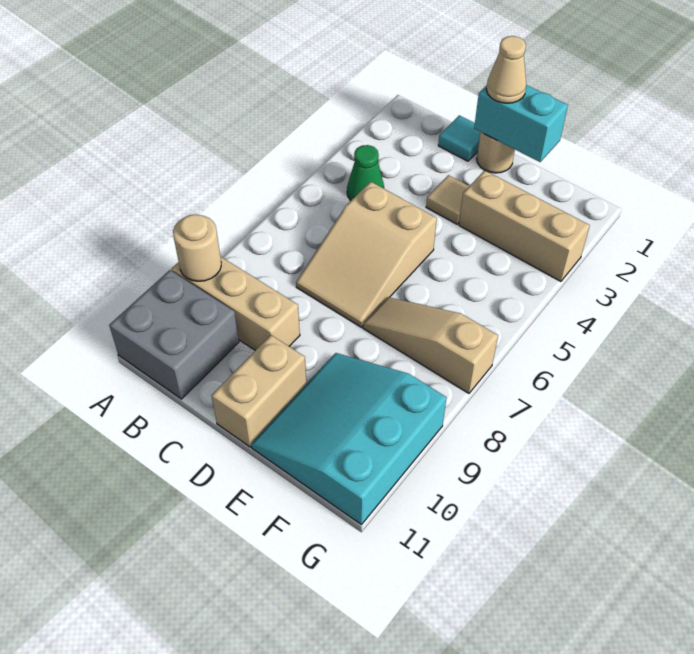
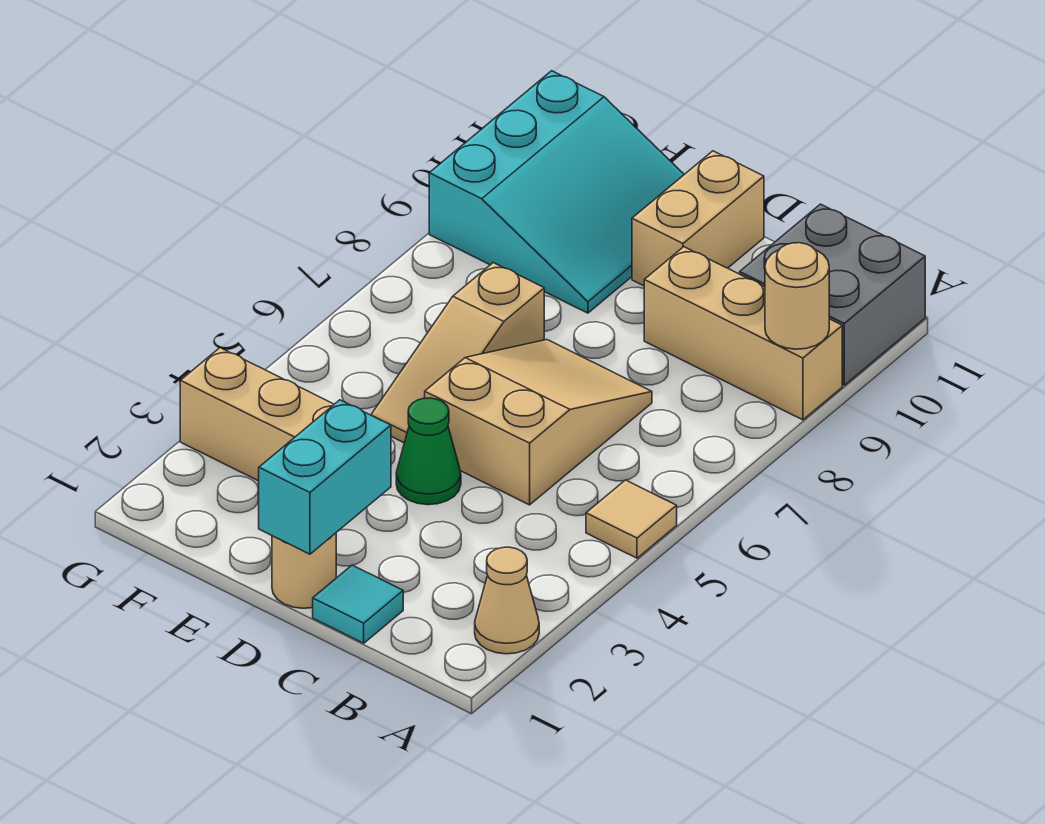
green cone B4 level 1 -> green cone D4 level 1
cyan brick D1:E1 level 2 -> cyan brick D1:D2 level 2
tan cone D1 level 3 -> tan cone A2 level 1
tan tile D3 level 1 -> tan tile A5 level 1
tan slope E7:G7 level 1 top G -> tan slope E5:E7 level 1 top 7

